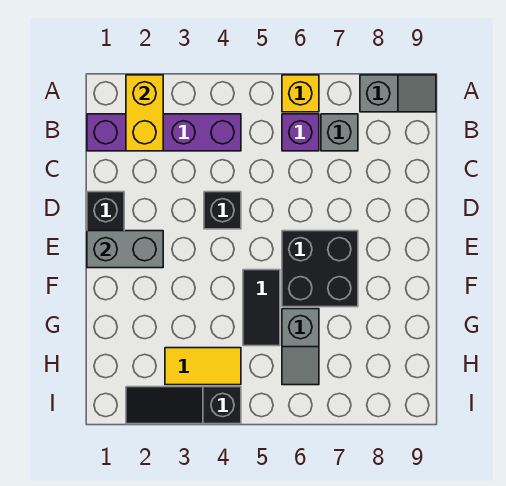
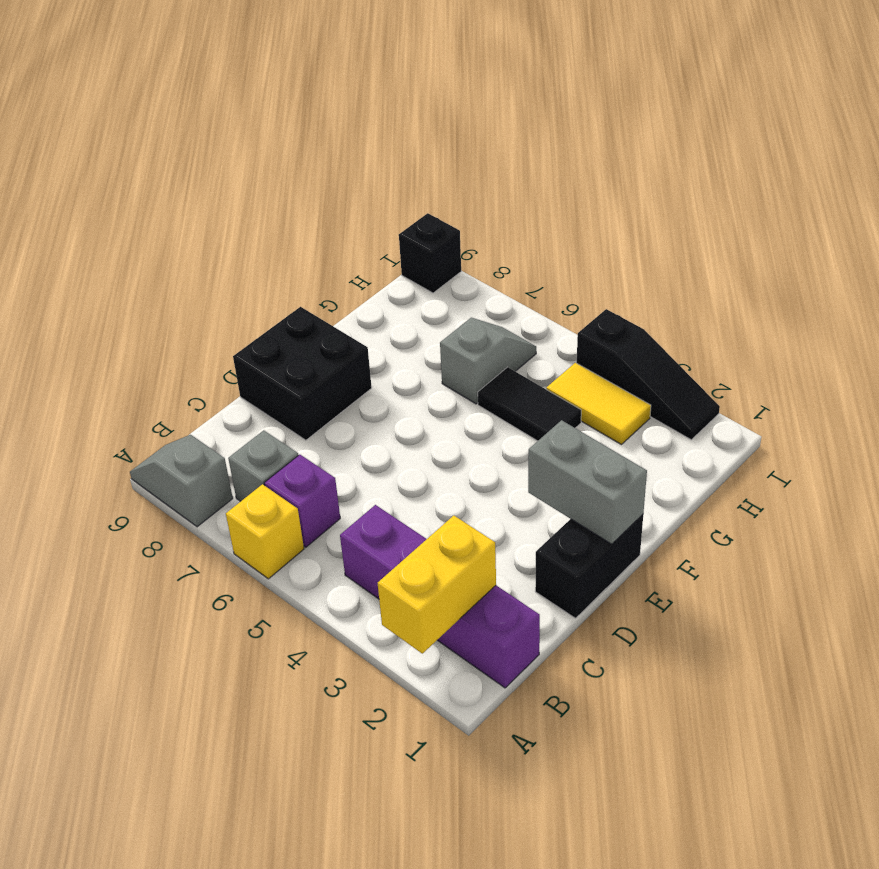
black brick D4 level 1 -> black brick I9 level 1
black brick E6:F7 level 1 -> black brick D8:E9 level 1
black tile F5:G5 level 1 -> black tile G4:G5 level 1

